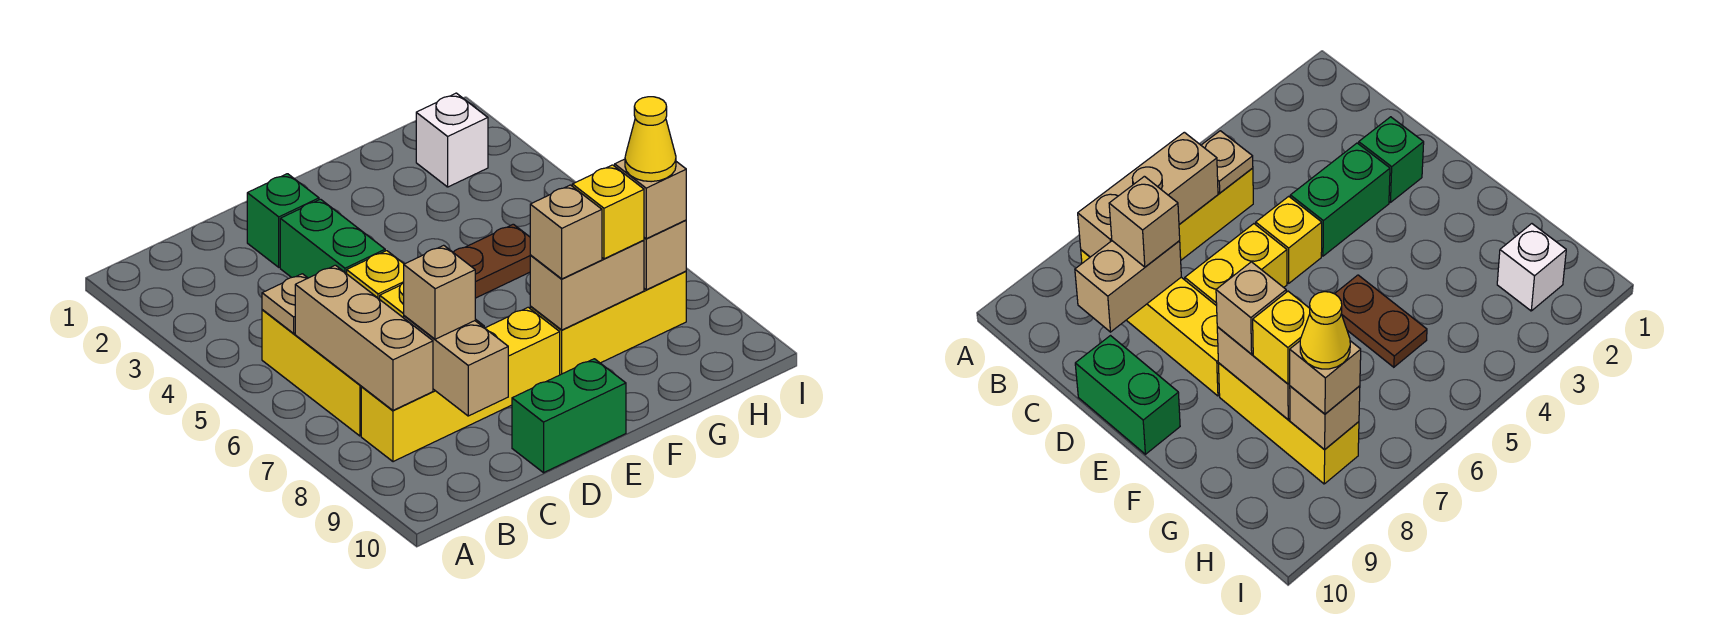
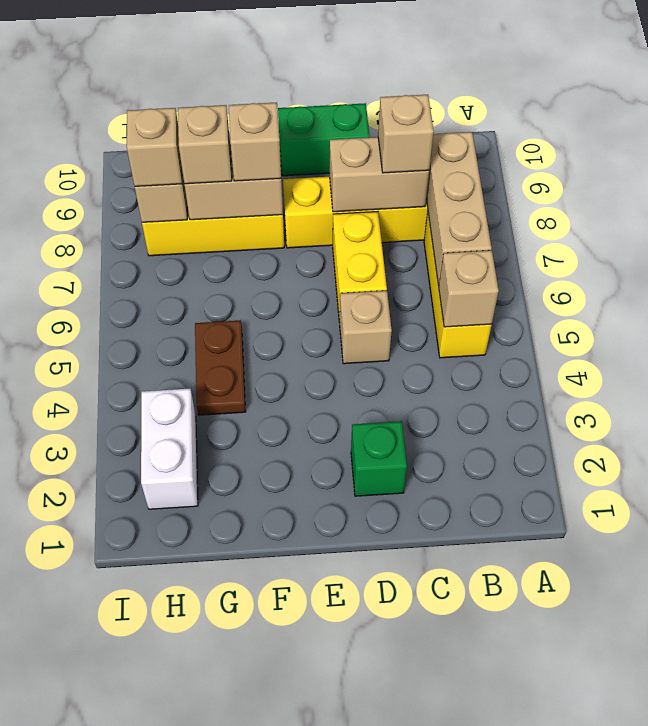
tan plate B5 level 2 -> tan brick B5 level 2
tan brick C8:C9 level 2 -> tan brick C8:D8 level 2
green brick D3:D4 level 1 -> none
yellow brick D5 level 1 -> tan brick D5 level 1
brown plate F5:G5 level 1 -> brown plate G4:G5 level 1
yellow brick G8 level 3 -> tan brick G8 level 3
white brick H2 level 1 -> white brick H2:H3 level 1
yellow cone H8 level 4 -> none

